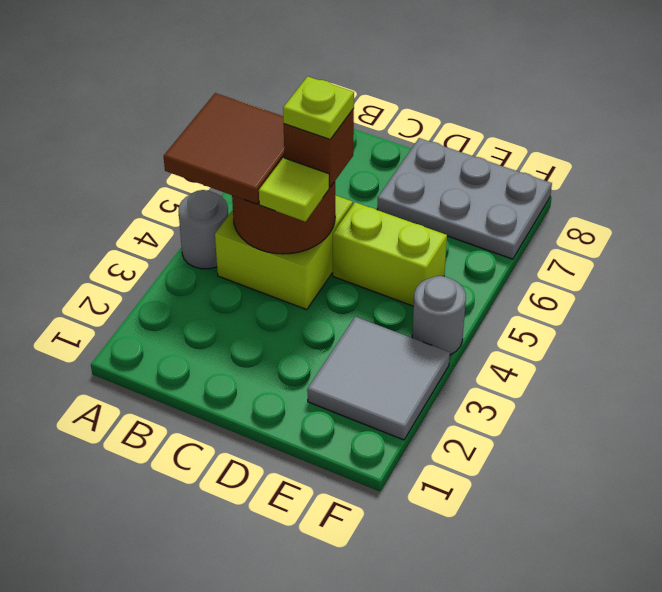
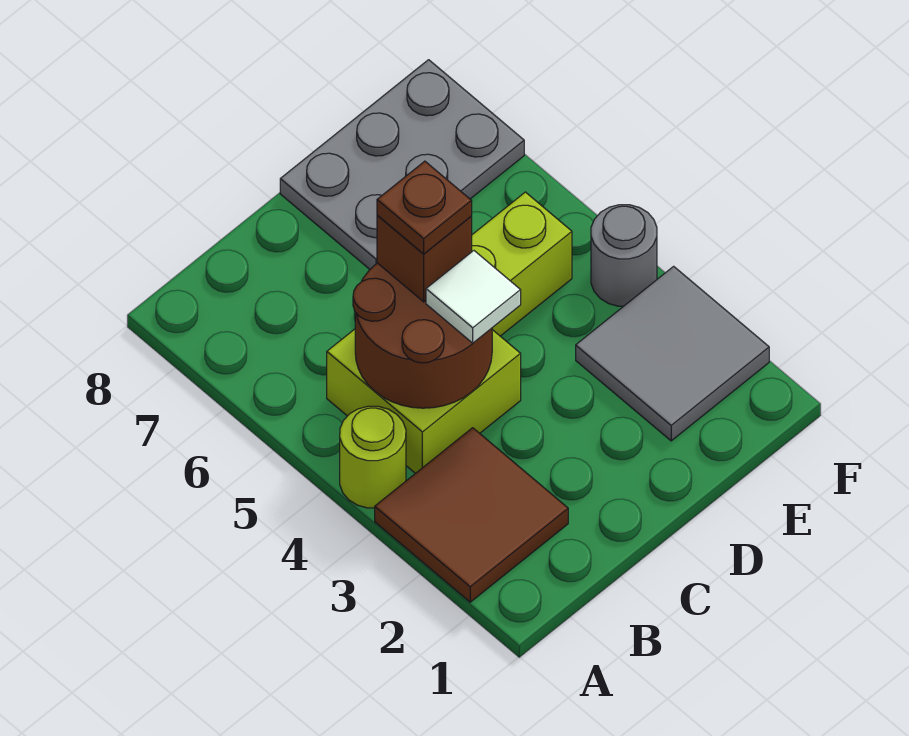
grey round brick A4 level 1 -> lime round brick A4 level 1
brown tile A4:B5 level 3 -> brown tile A2:B3 level 1
lime tile C4 level 3 -> white tile C4 level 3
lime plate C5 level 4 -> brown plate C5 level 4

